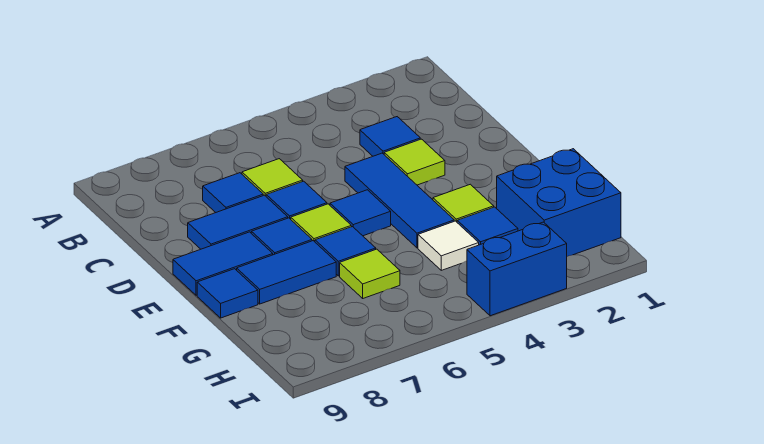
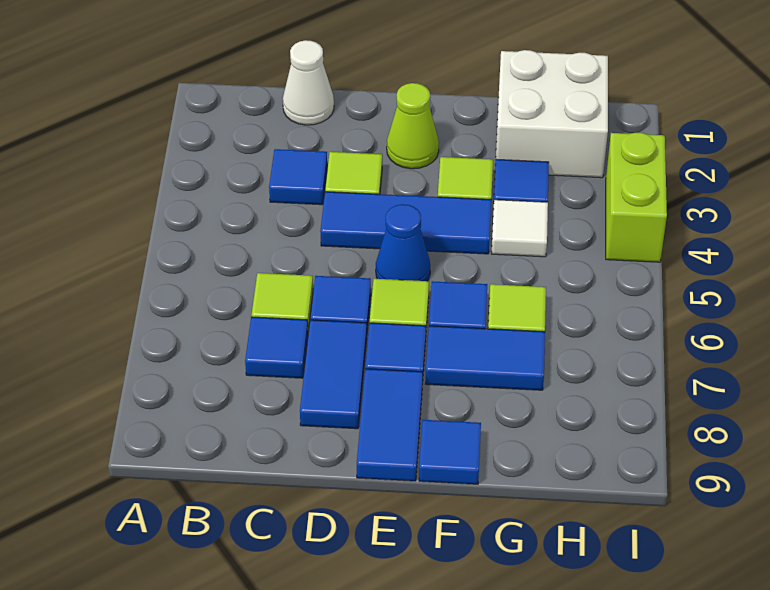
none -> white cone C1 level 1
none -> lime cone E2 level 1
blue tile E5 level 1 -> blue cone E5 level 1
blue tile F7:F8 level 1 -> blue tile F7:G7 level 1
blue brick G1:H2 level 1 -> white brick G1:H2 level 1
blue brick I3:I4 level 1 -> lime brick I3:I4 level 1

